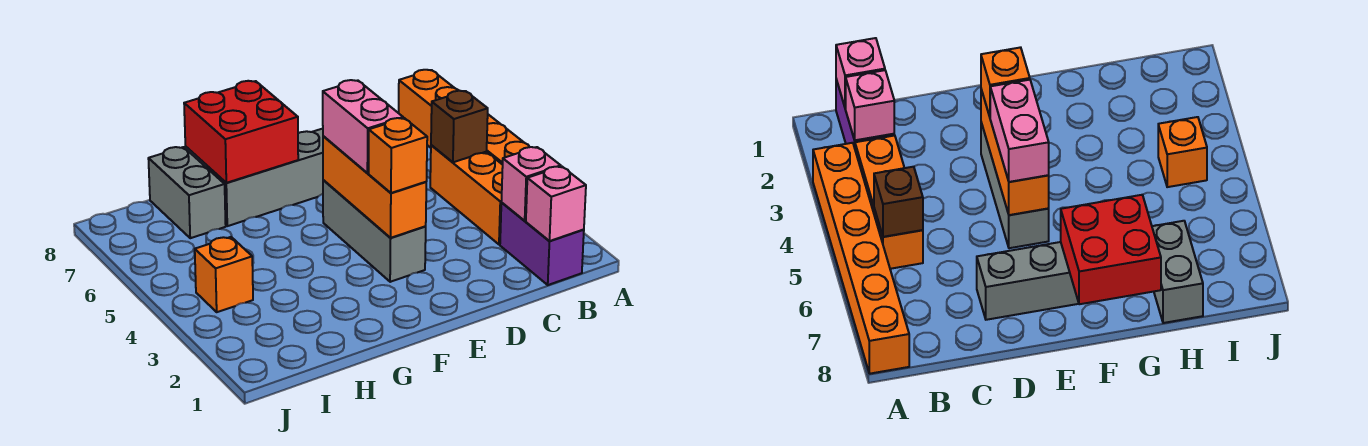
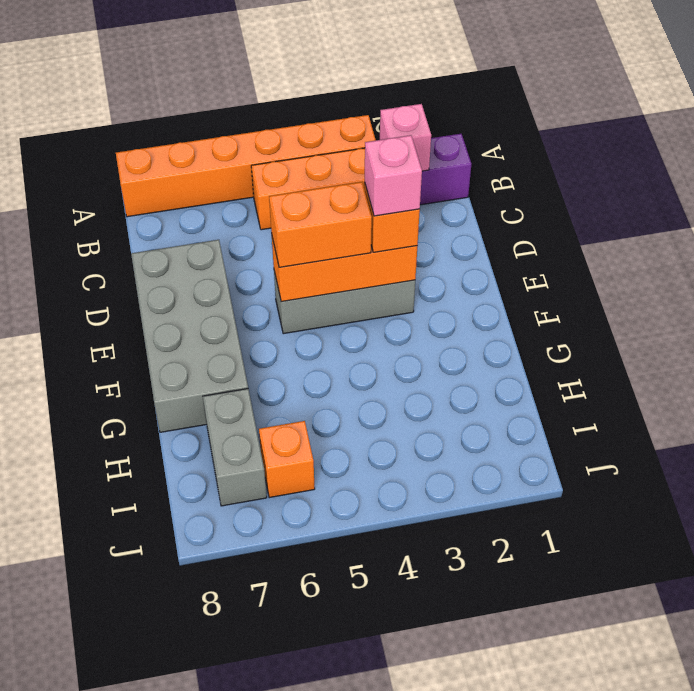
pink brick B1 level 2 -> pink brick E3 level 4
brown brick B5 level 2 -> none
grey brick D7:G7 level 1 -> grey brick D7:G8 level 1
pink brick E4:E5 level 3 -> orange brick E4:E5 level 3
red brick F7:G8 level 2 -> none
grey brick H7:H8 level 1 -> grey brick H7:I7 level 1
orange brick I4 level 1 -> orange brick I6 level 1

